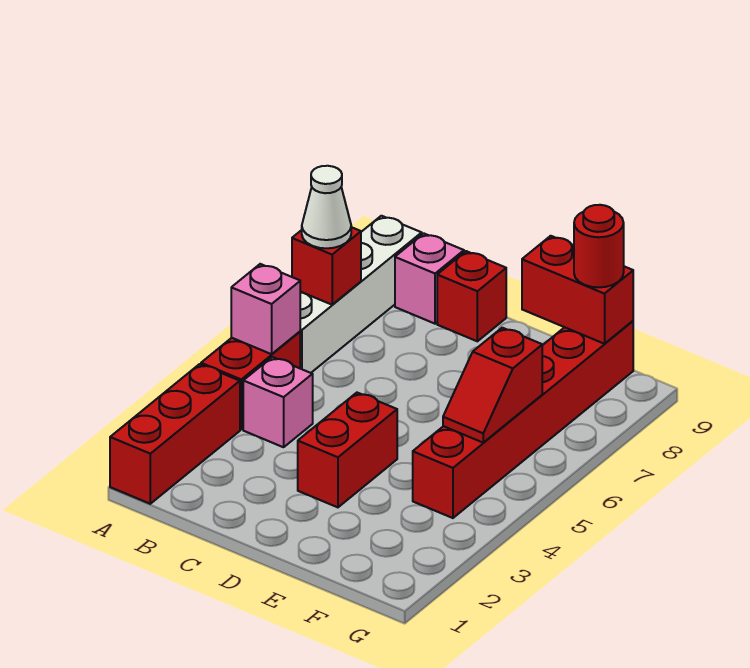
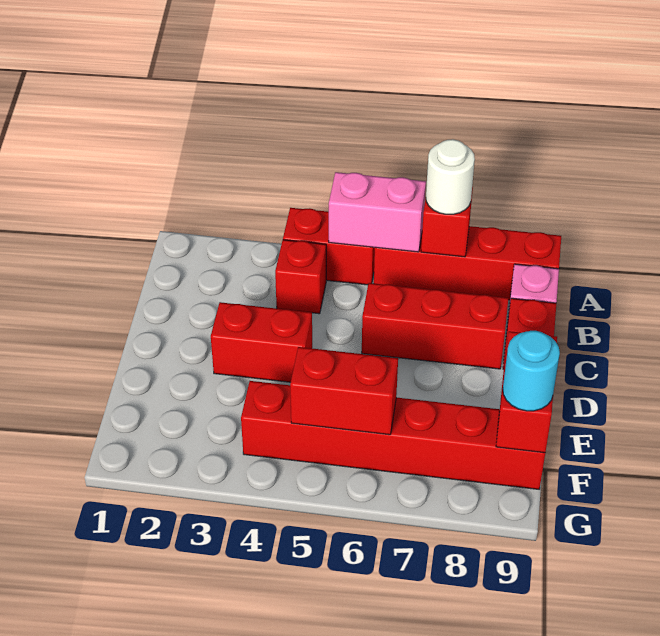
red brick A1:A3 level 1 -> red brick C6:C8 level 1
pink brick A5 level 2 -> pink brick A5:A6 level 2
white brick A6:A9 level 1 -> red brick A6:A9 level 1
white cone A7 level 3 -> white round brick A7 level 3
pink brick B4 level 1 -> red brick B4 level 1
red slope F5:F6 level 2 top 6 -> red brick F5:F6 level 2
red round brick F9 level 3 -> cyan round brick F9 level 3

